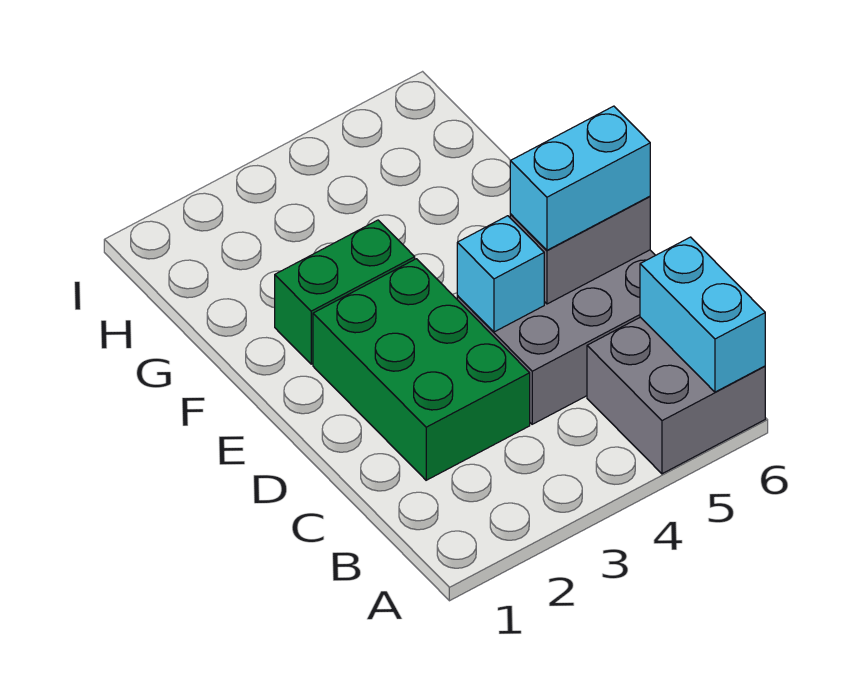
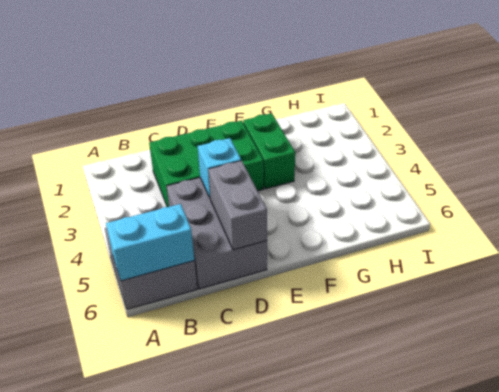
cyan brick D5:D6 level 3 -> none

